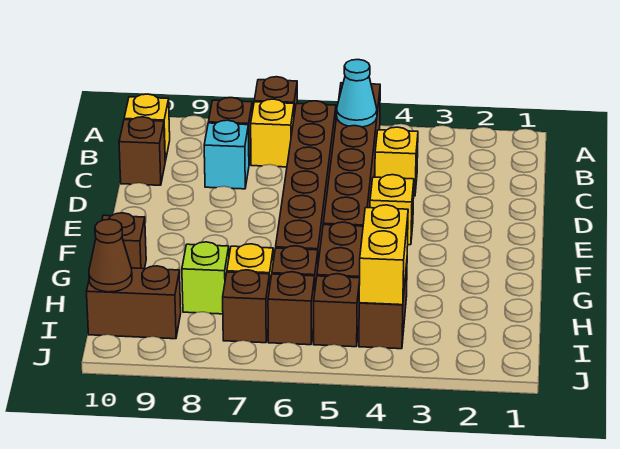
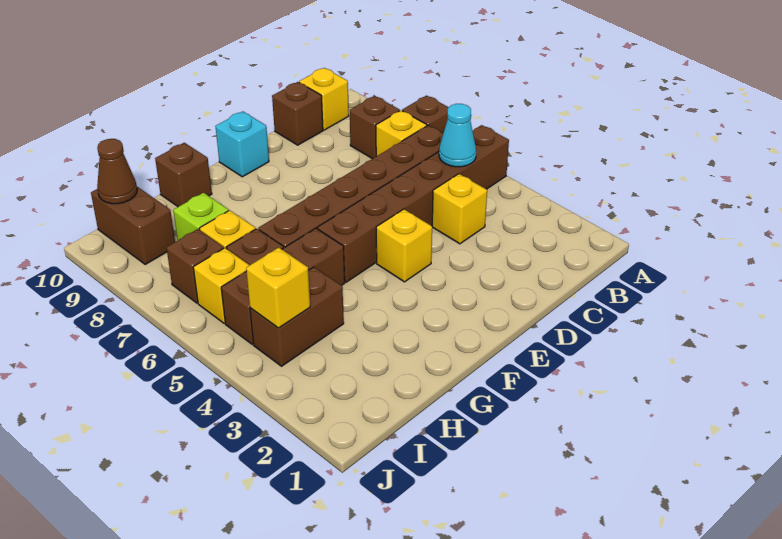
cyan brick C8 level 1 -> cyan brick E10 level 1
yellow brick H4:I4 level 2 -> yellow brick I4 level 2
brown brick I6 level 1 -> yellow brick I6 level 1

